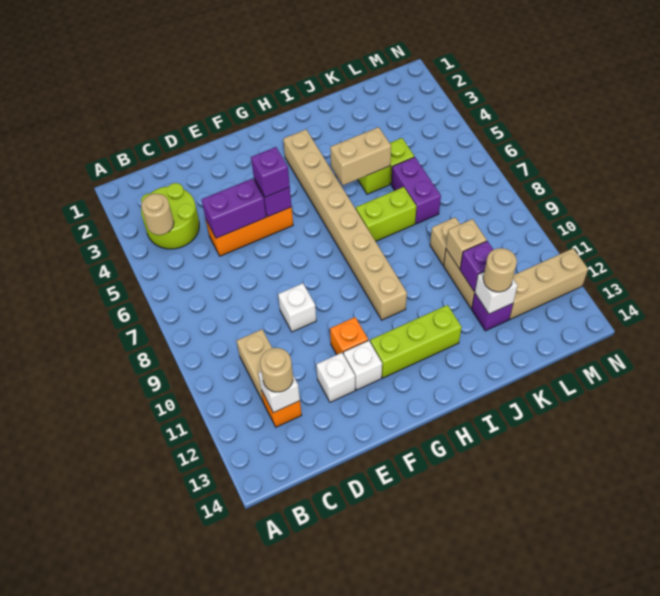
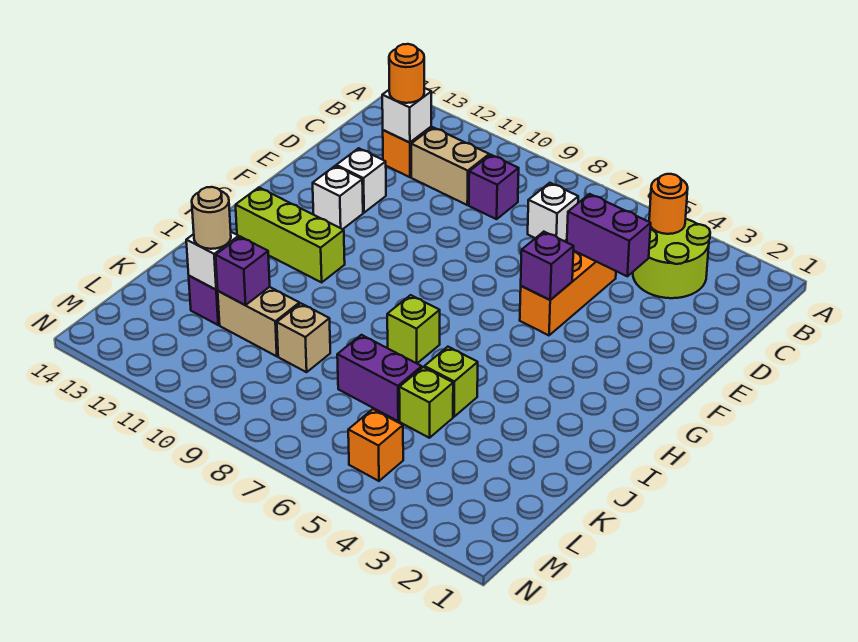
tan round brick B4 level 2 -> orange round brick B4 level 2
tan round brick C12 level 3 -> orange round brick C12 level 3
purple brick D5:E5 level 2 -> purple brick D4:D5 level 2
white brick E9 level 1 -> white brick C7 level 1
purple brick F5 level 3 -> purple brick C9 level 1
orange brick F11 level 1 -> orange brick M5 level 1
lime brick G12:I12 level 1 -> lime brick H11:H13 level 1
tan brick H3:H10 level 1 -> none
tan brick I5:J5 level 2 -> none
lime brick I7:J7 level 1 -> lime brick I7 level 1
tan brick K10 level 2 -> none
tan brick L12:N12 level 1 -> none

